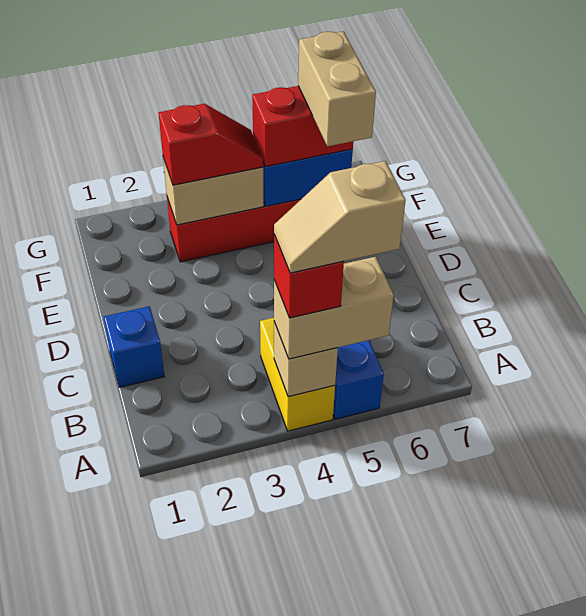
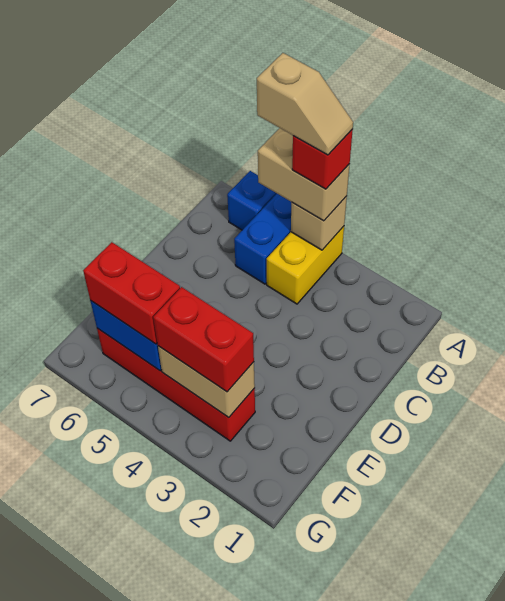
blue brick C1 level 1 -> blue brick A6 level 1
tan brick E6:F6 level 4 -> none
red slope F3:F4 level 3 top 3 -> red brick F3:F4 level 3

